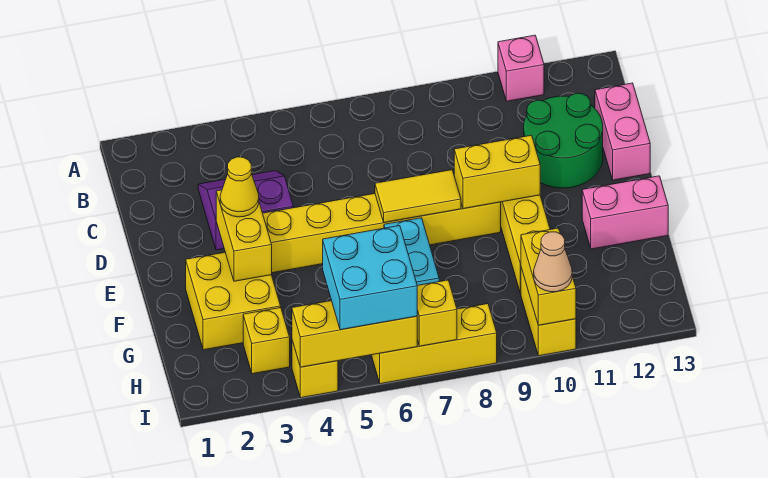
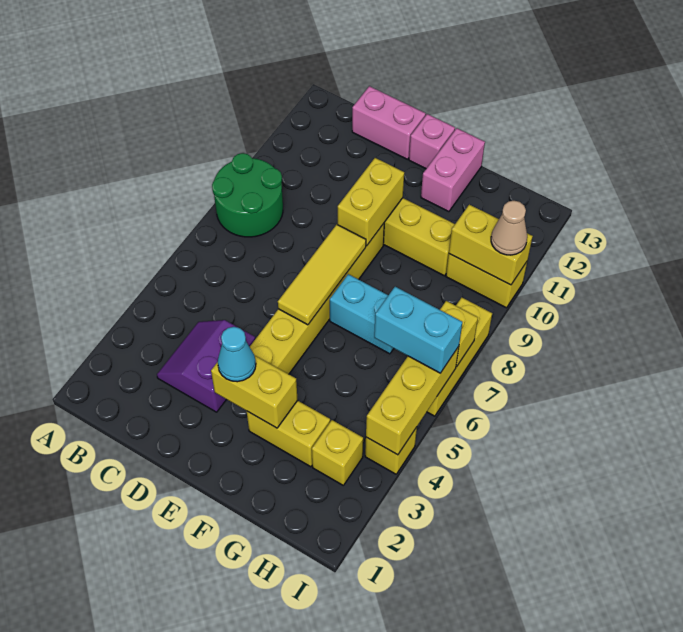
pink brick A11 level 1 -> pink brick E13 level 1
green round brick C11:D12 level 1 -> green round brick A8:B9 level 1
yellow cone E3 level 3 -> cyan cone E3 level 3
yellow tile E7:E8 level 2 -> yellow tile E6:E8 level 2
yellow brick F2:G3 level 1 -> yellow brick F3:G3 level 1
cyan brick H5:I6 level 3 -> cyan brick H6:I6 level 3

